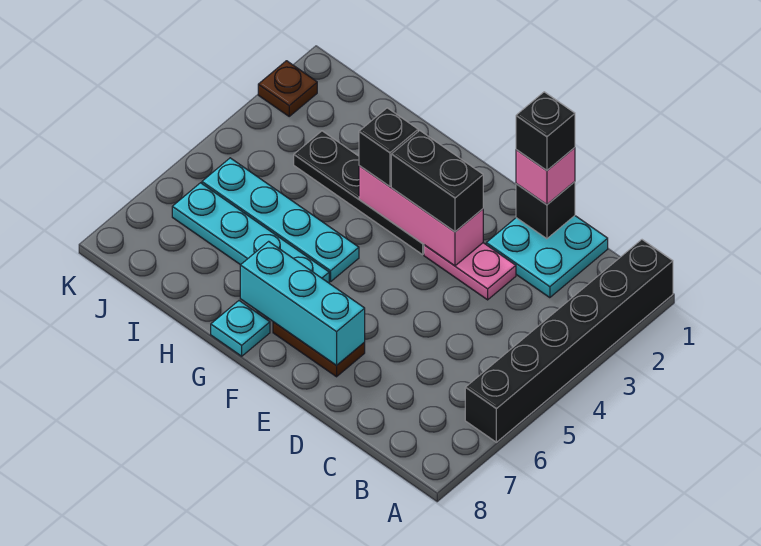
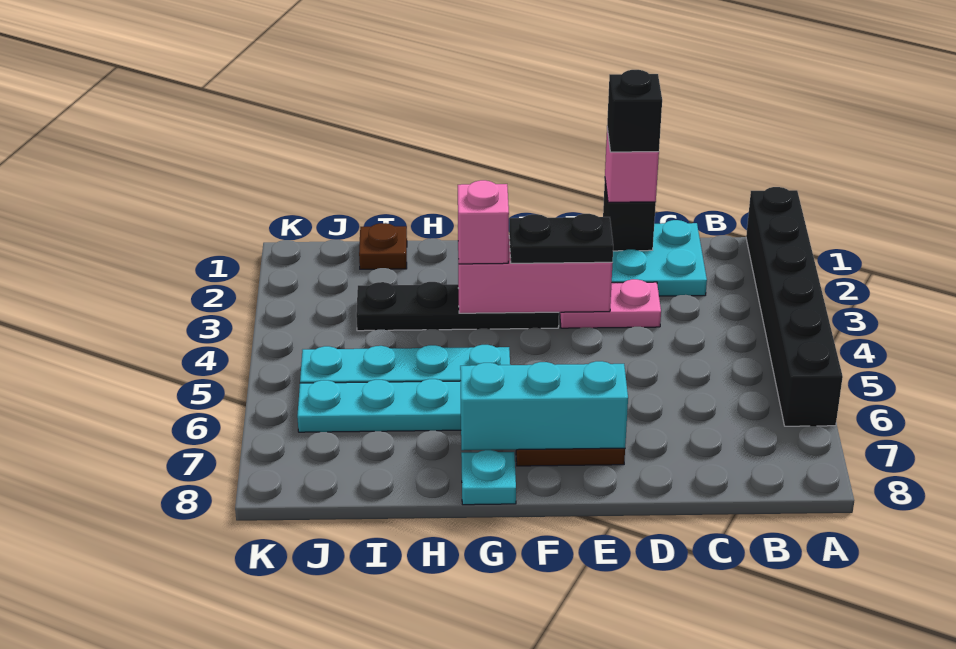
black brick E3:F3 level 3 -> black plate E3:F3 level 3
black brick G3 level 3 -> pink brick G3 level 3
brown plate K2 level 1 -> brown plate I1 level 1

